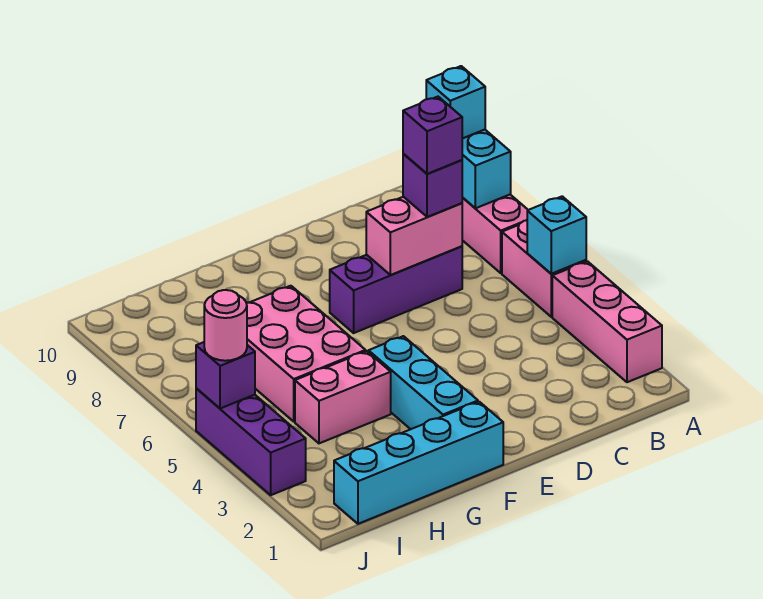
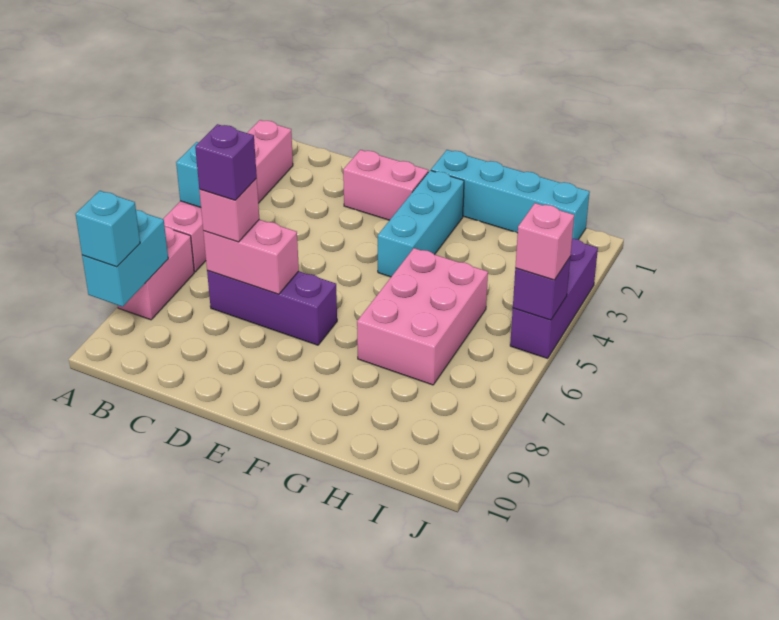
purple brick C7 level 3 -> pink brick C7 level 3
pink brick G4:H4 level 1 -> pink brick D2:E2 level 1
pink round brick J5 level 3 -> pink brick J5 level 3

